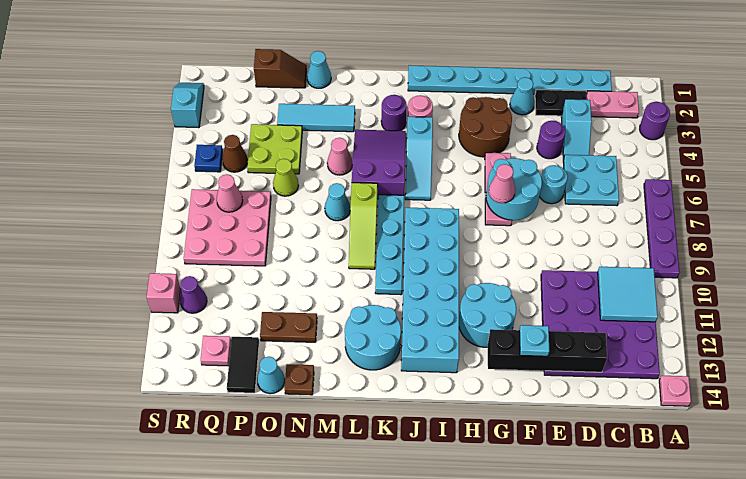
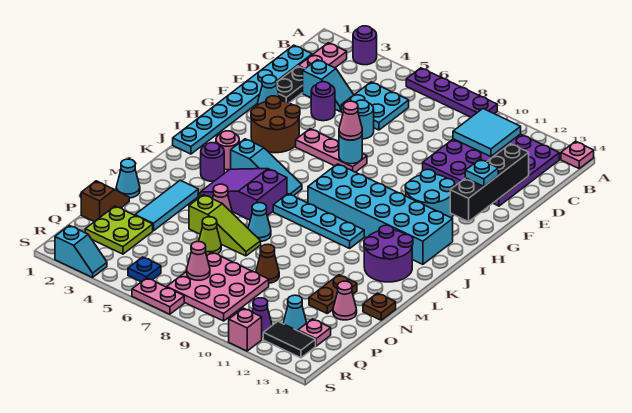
cyan round brick F6:G7 level 2 -> cyan round brick G7 level 2
cyan round brick K12:L13 level 1 -> purple round brick K12:L13 level 1
lime slope L7:L9 level 1 top 7 -> lime slope N5:N7 level 1 top 5
lime plate O4:P5 level 1 -> lime plate P2:Q3 level 1
none -> pink cone O13 level 1
cyan cone O14 level 1 -> cyan cone Q12 level 1
black tile P13:P14 level 1 -> black tile R12:R13 level 1
brown cone Q5 level 1 -> brown cone O9 level 1
cyan slope S2:S3 level 1 top 3 -> cyan slope S2:S3 level 1 top 2
none -> pink plate S6:S7 level 1

